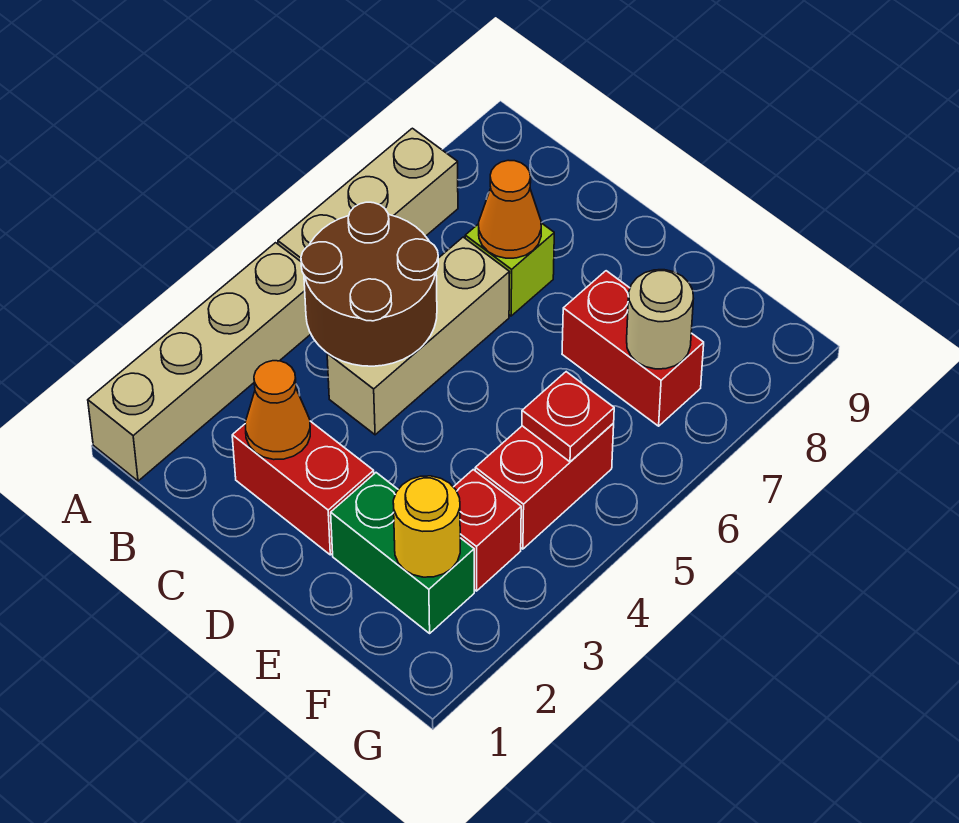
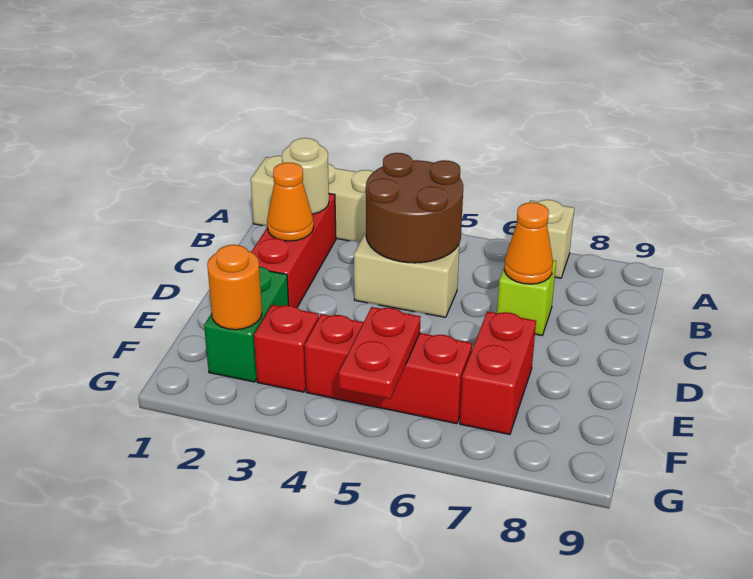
tan brick A5:A7 level 1 -> tan brick A7 level 1
red brick C2:D2 level 1 -> red brick B2:D2 level 1
tan brick C4:C6 level 1 -> tan brick C4:C5 level 1
yellow round brick F2 level 2 -> orange round brick F2 level 2
red brick F4:F5 level 1 -> red brick F4:F6 level 1
red plate F5 level 2 -> red plate F5:G5 level 2
tan round brick F7 level 2 -> tan round brick B2 level 2

